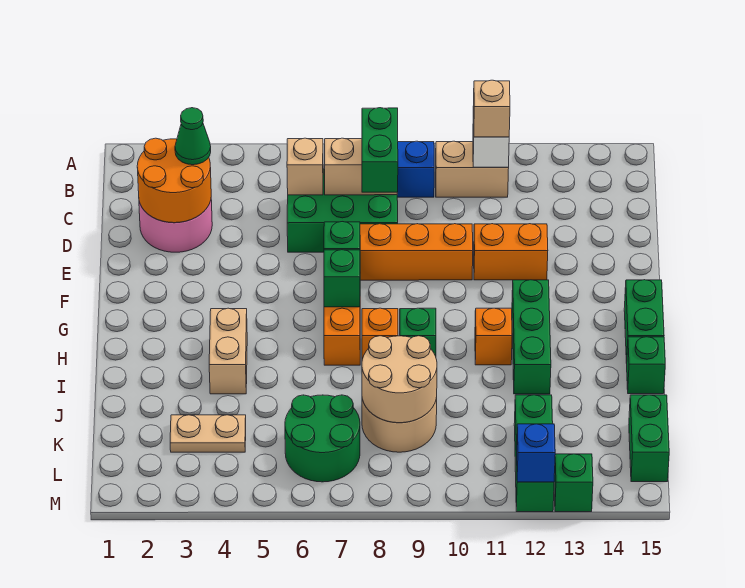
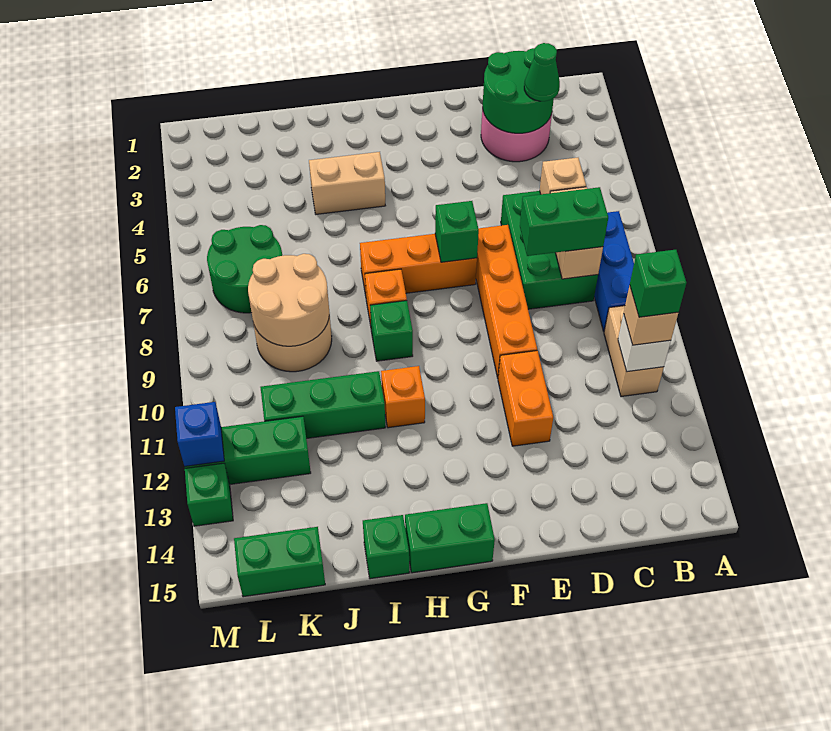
orange round brick C2:D3 level 2 -> green round brick C2:D3 level 2
green brick G7 level 2 -> green brick B11 level 4
green brick G12:I12 level 1 -> green brick I11:K11 level 1
tan plate K3:K4 level 1 -> none

